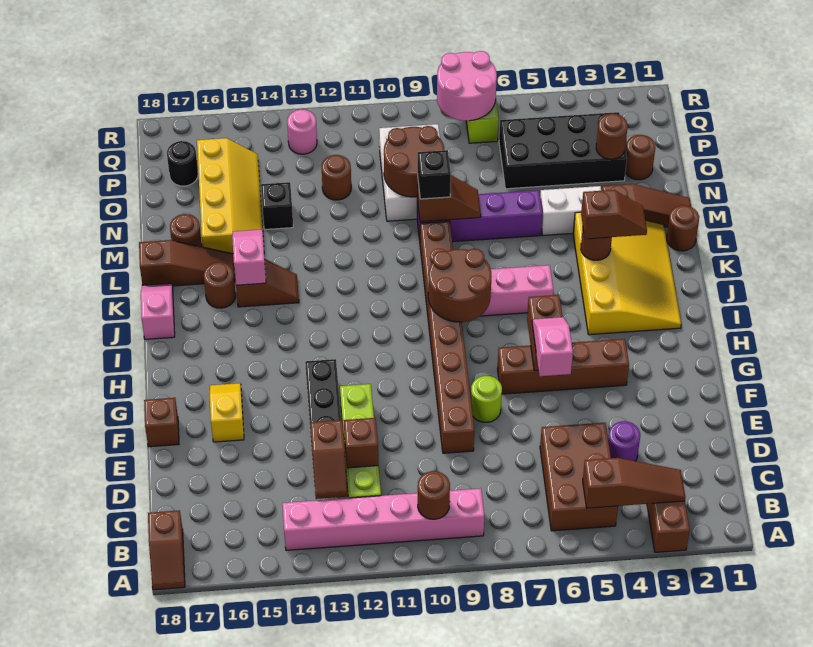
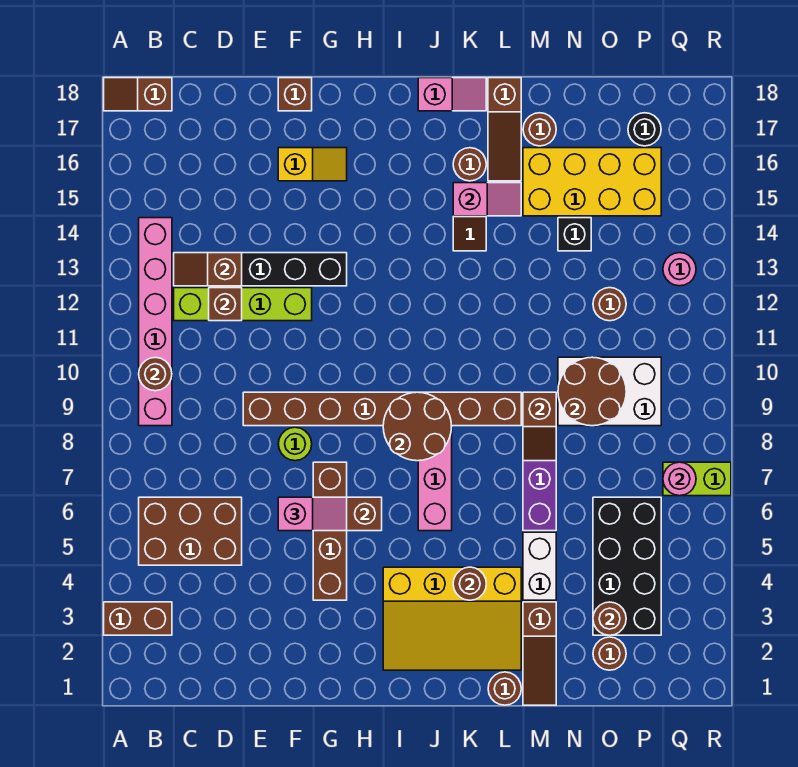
brown slope B3:B5 level 2 top 5 -> none
purple round brick D4 level 1 -> none
brown slope K3:K4 level 3 top 4 -> none
black brick M9 level 3 -> none
yellow slope M15:P16 level 1 top 16 -> yellow brick M15:P16 level 1
pink round brick Q7:R8 level 2 -> pink round brick Q7 level 2

